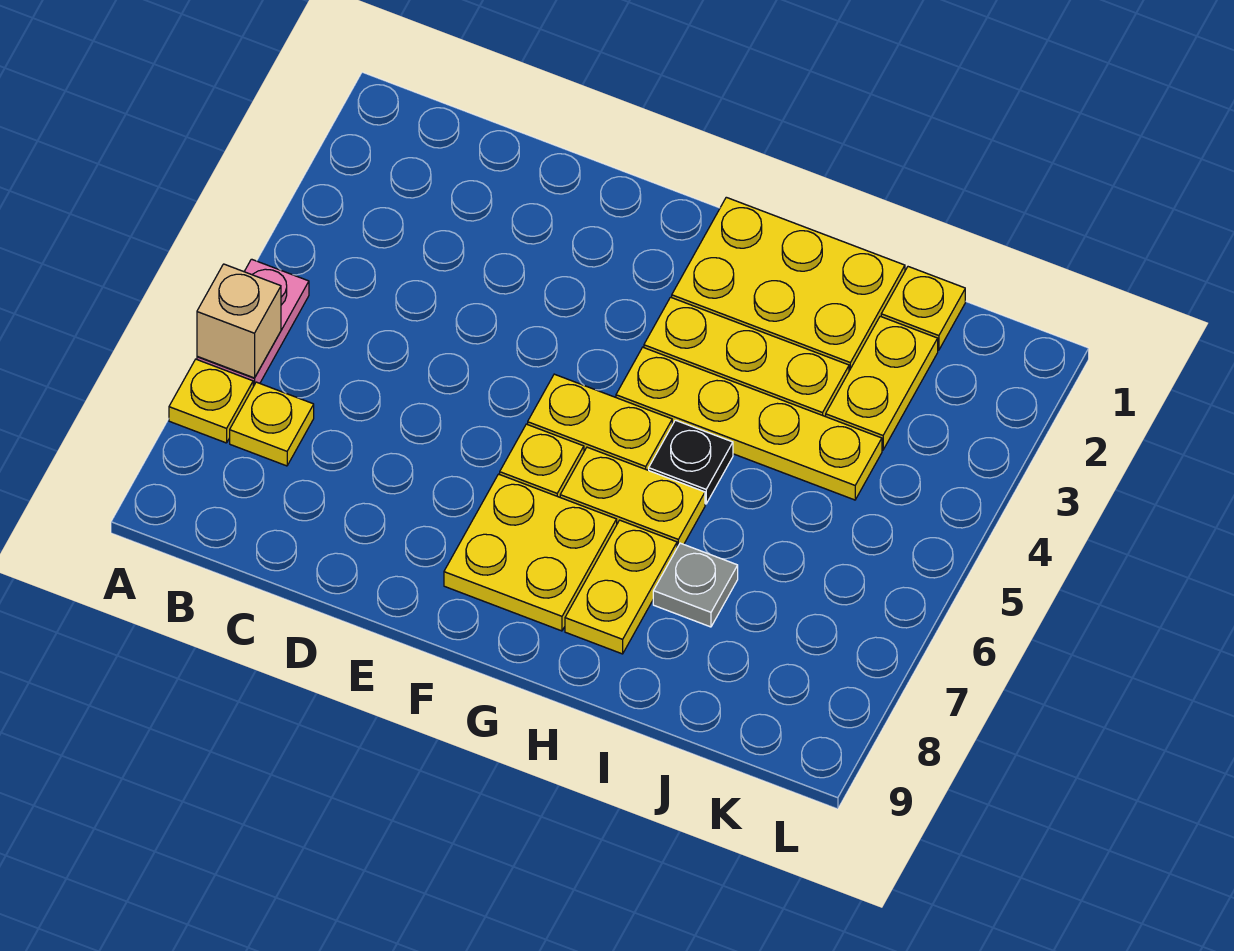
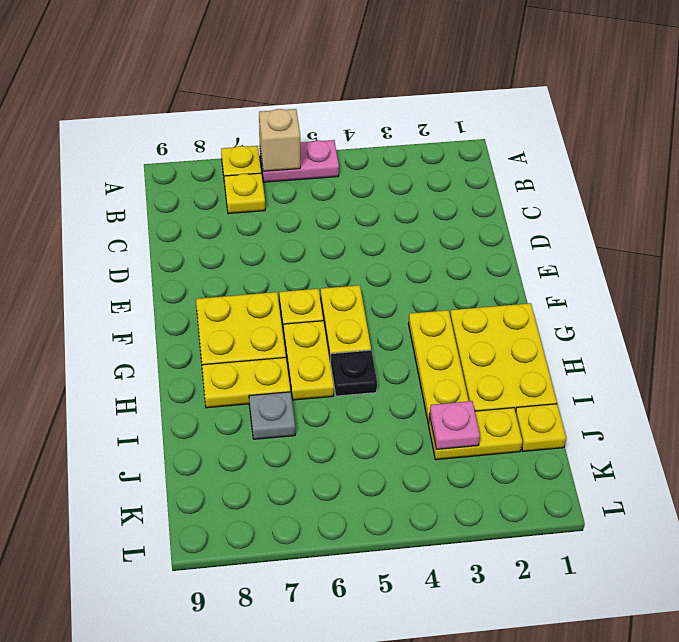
yellow plate G4:J4 level 1 -> none
none -> pink plate J3 level 2

